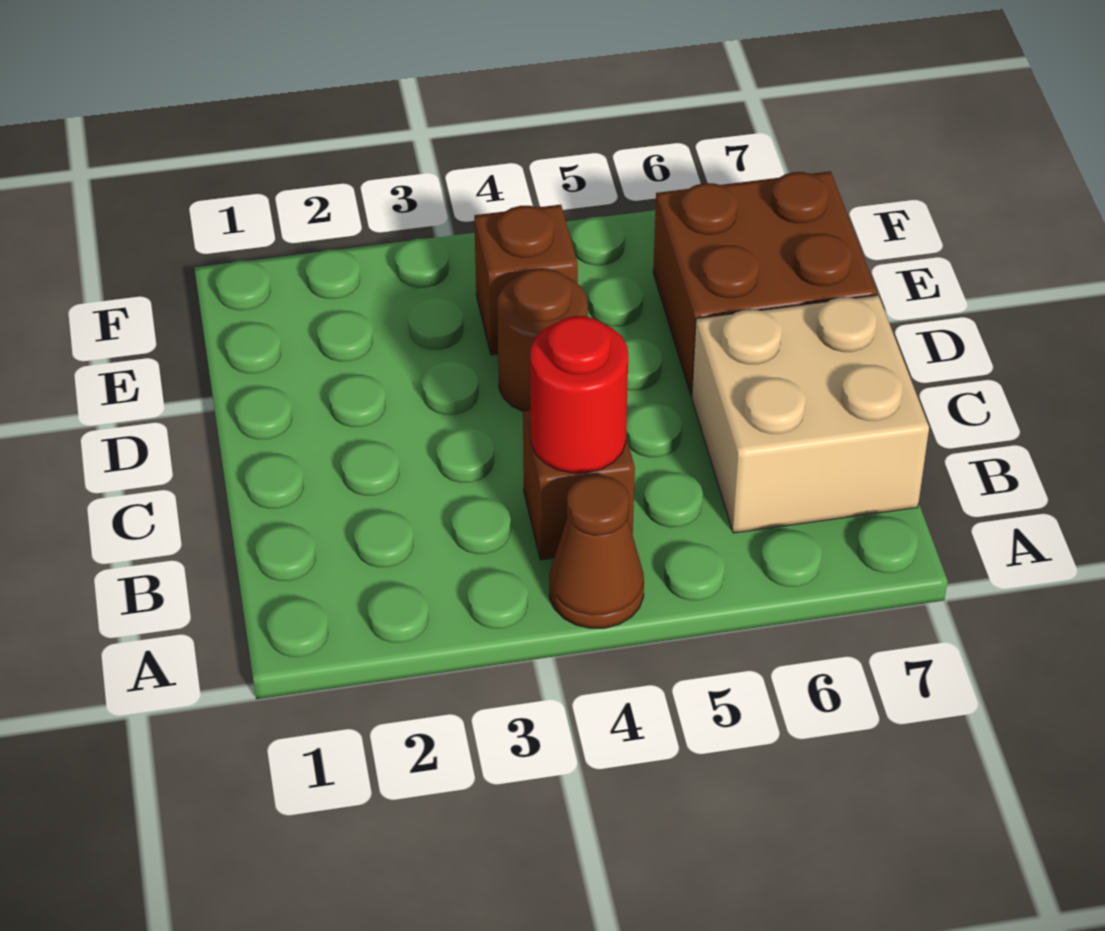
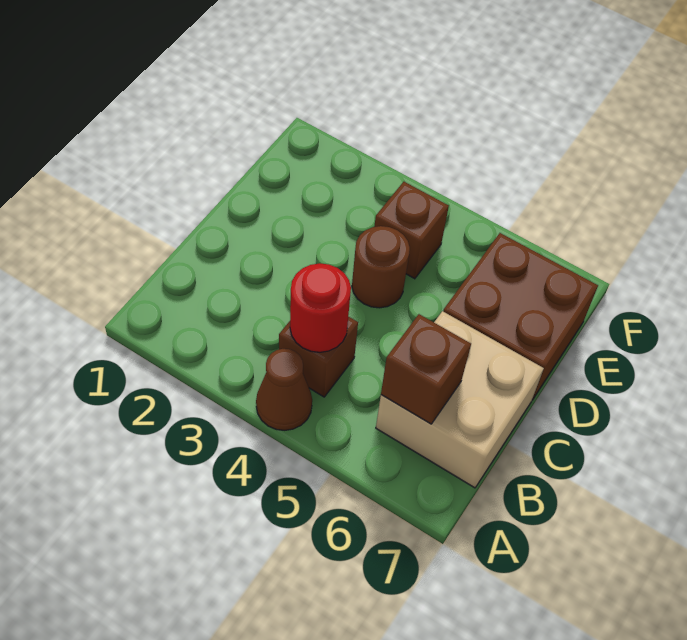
none -> brown brick B6 level 2

